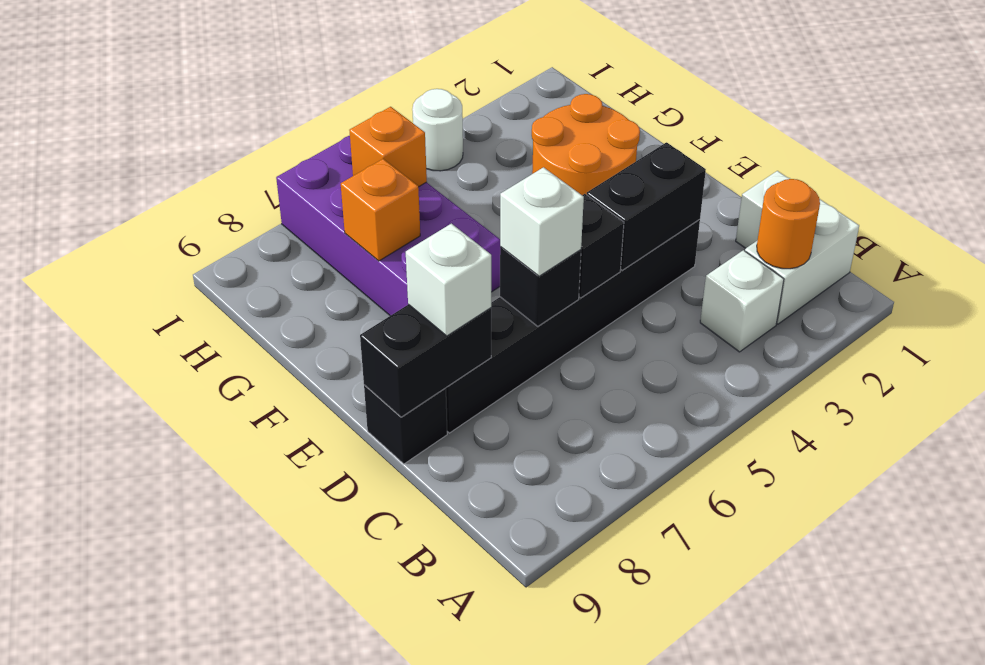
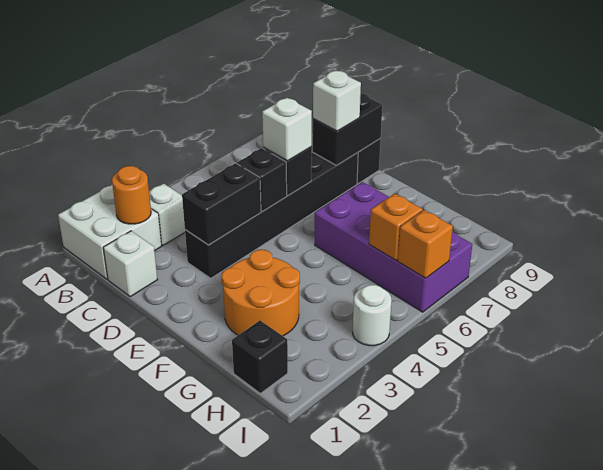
white brick B1:B2 level 1 -> white brick A1:B2 level 1
orange brick G7 level 2 -> orange brick I6 level 2
none -> black brick H1 level 1

